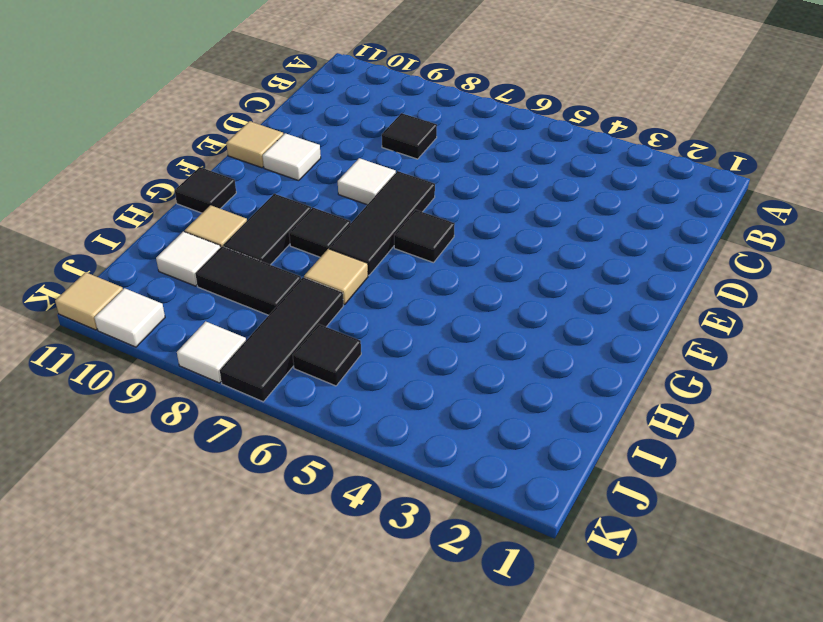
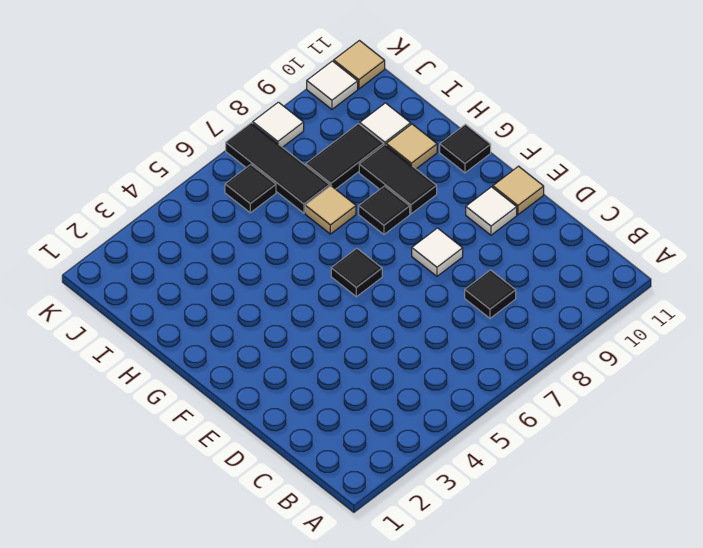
black tile E7:G7 level 1 -> none

